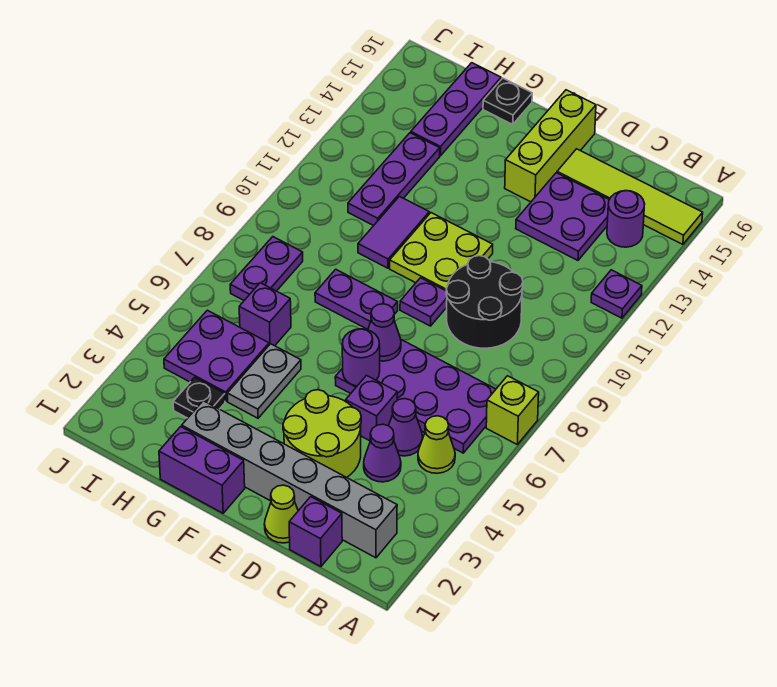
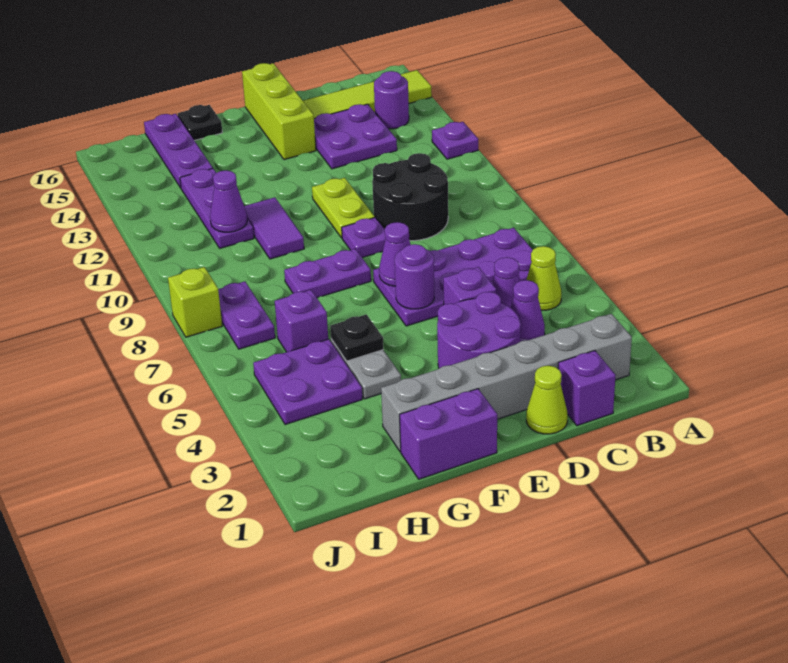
lime brick A7 level 1 -> lime brick J8 level 1
lime round brick D3:E4 level 1 -> purple round brick D3:E4 level 1
lime plate E10:F11 level 1 -> lime plate E10:E11 level 1
black plate H3 level 1 -> black plate G5 level 2
none -> purple cone H11 level 2

